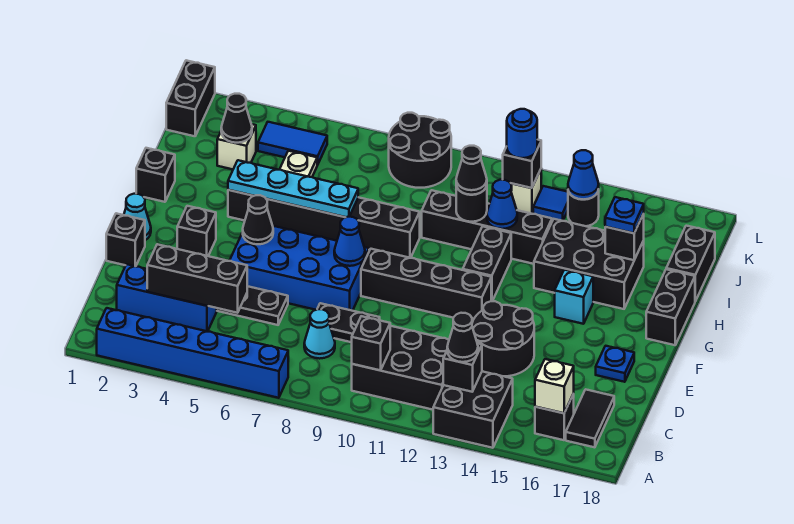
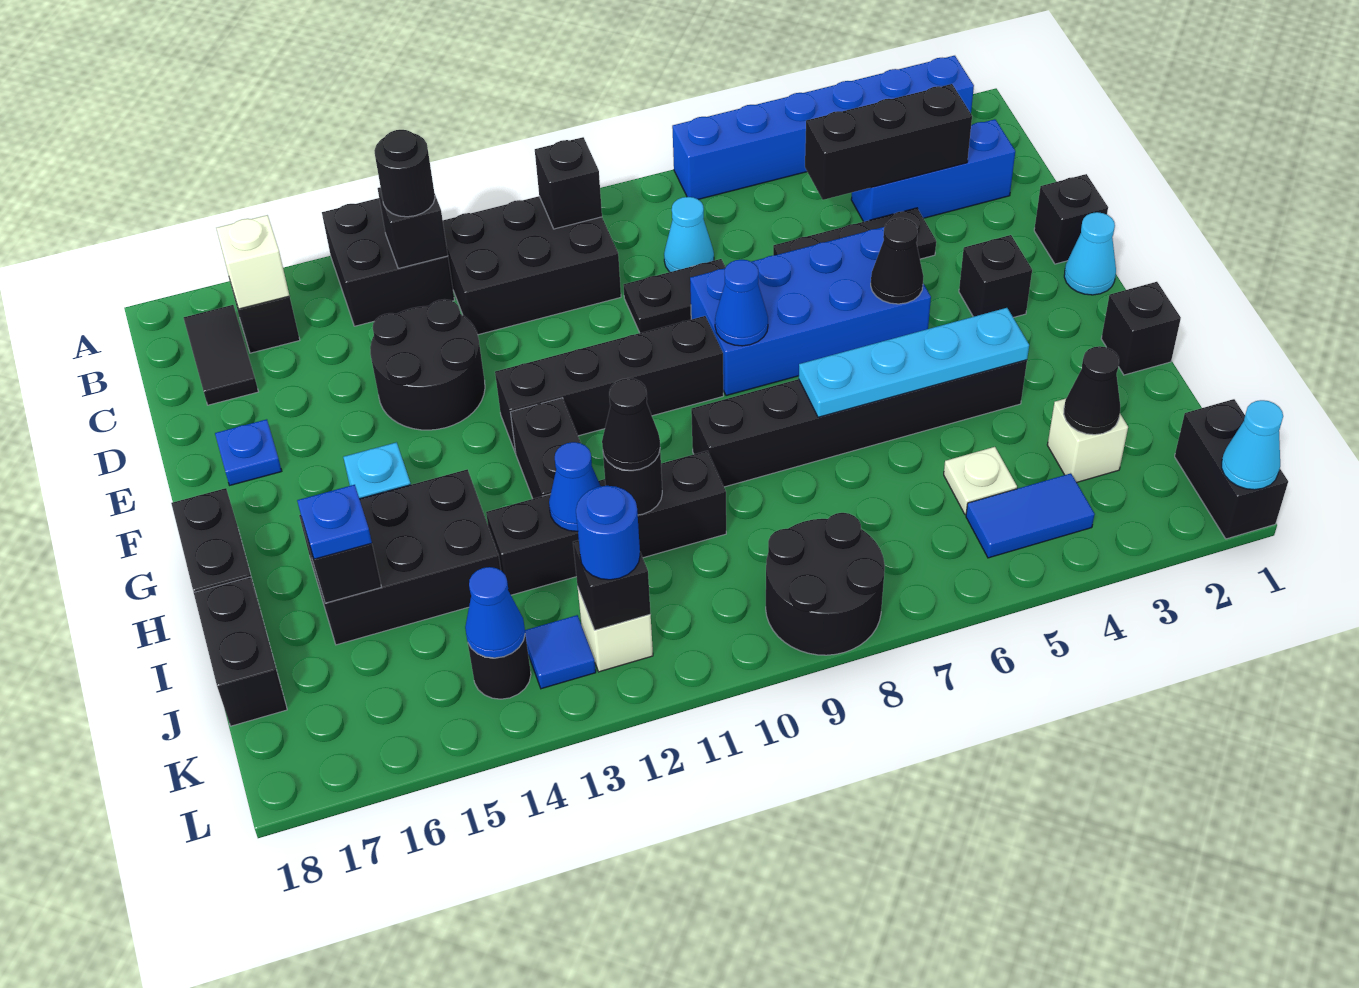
black cone B13 level 3 -> black round brick B13 level 3
none -> cyan cone L1 level 2

